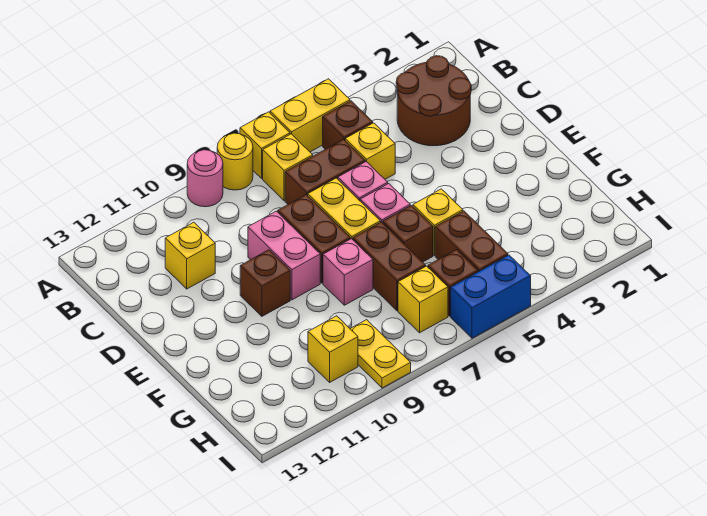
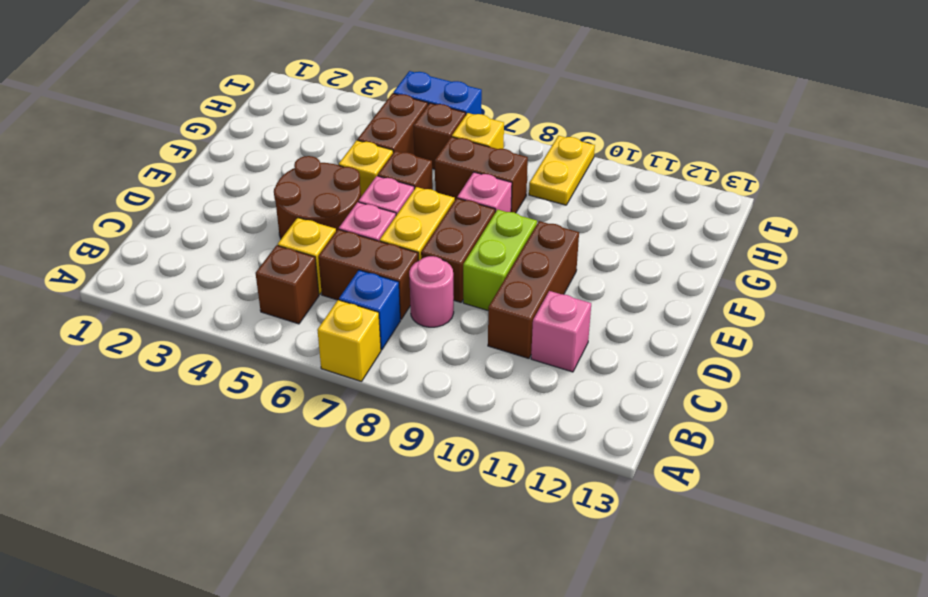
yellow brick A5:A6 level 1 -> none
yellow round brick A8 level 1 -> none
pink round brick A9 level 1 -> pink round brick C8 level 1
brown round brick B2:C3 level 1 -> brown round brick D4:E5 level 1
yellow brick B7 level 1 -> blue brick B7 level 1
yellow brick C11 level 1 -> pink brick C11 level 1
pink brick D9:E9 level 1 -> lime brick D9:E9 level 1
brown brick E10 level 1 -> brown brick C10:E10 level 1
brown brick F7:G7 level 1 -> brown brick G7:G8 level 1
yellow brick H10 level 1 -> none

